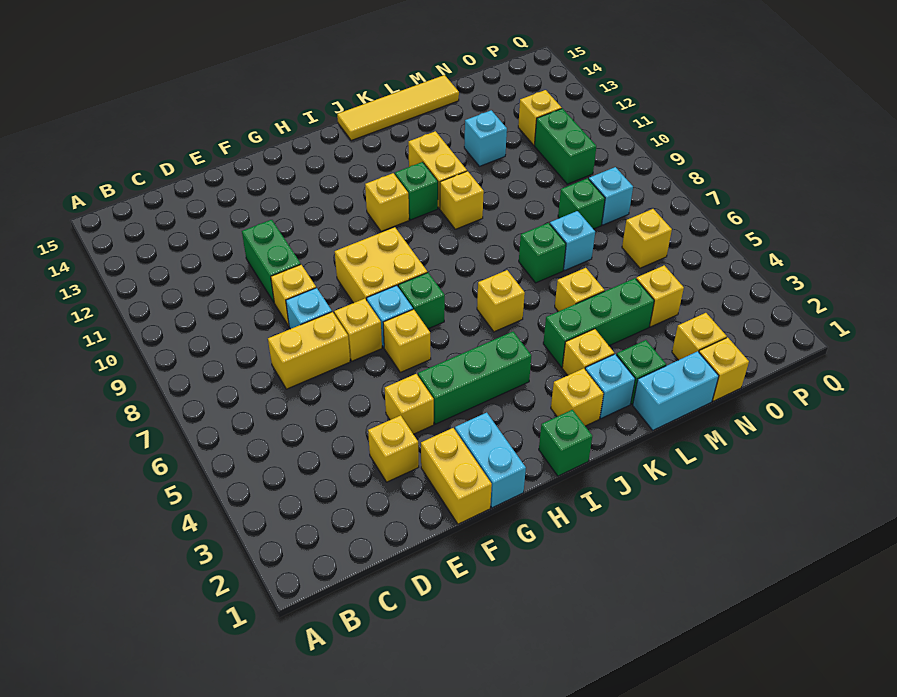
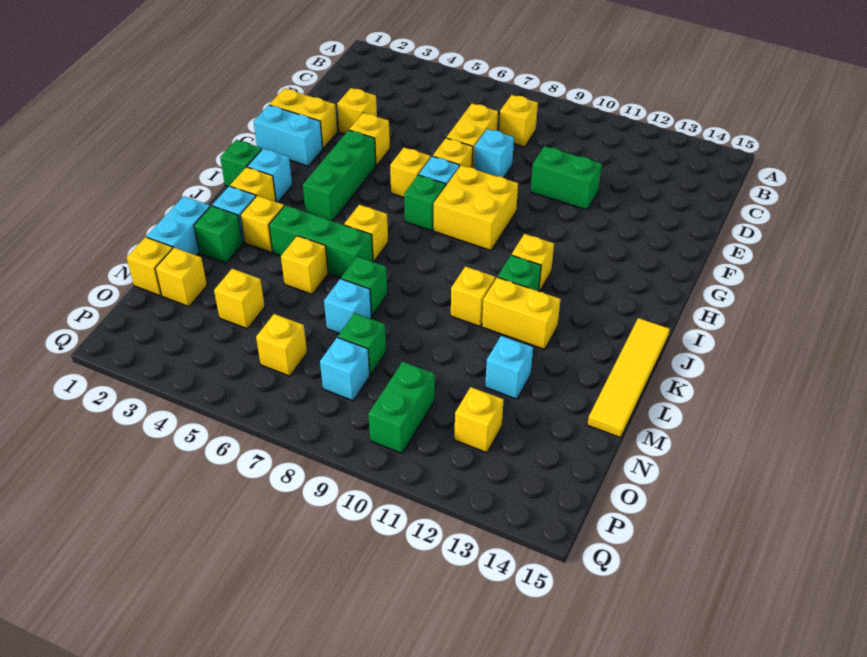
yellow brick E9 level 1 -> yellow brick C8 level 1
none -> cyan brick I2 level 1
green brick K4:M4 level 1 -> green brick K4:K6 level 1
green brick O10:O11 level 1 -> green brick O10:P10 level 1

